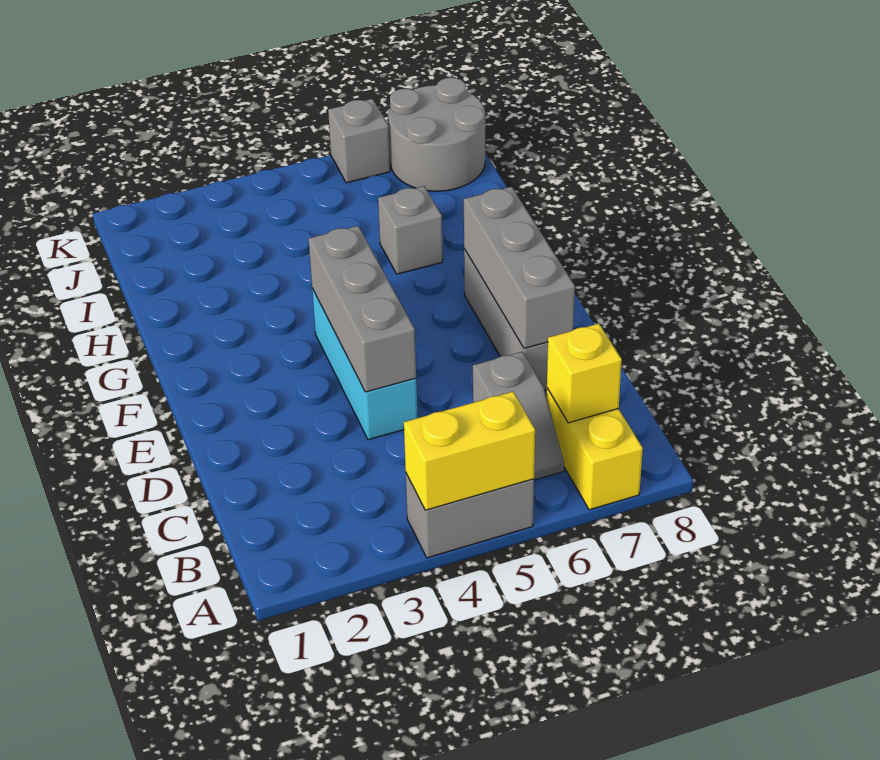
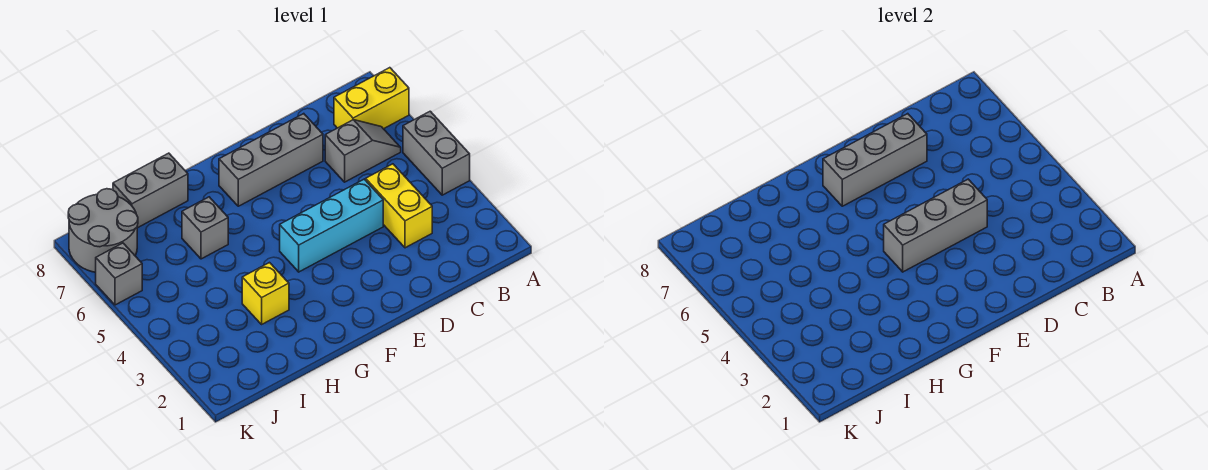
yellow brick A4:A5 level 2 -> yellow brick C3:C4 level 1
yellow brick B7 level 2 -> yellow brick H3 level 1
none -> grey brick H8:I8 level 1

